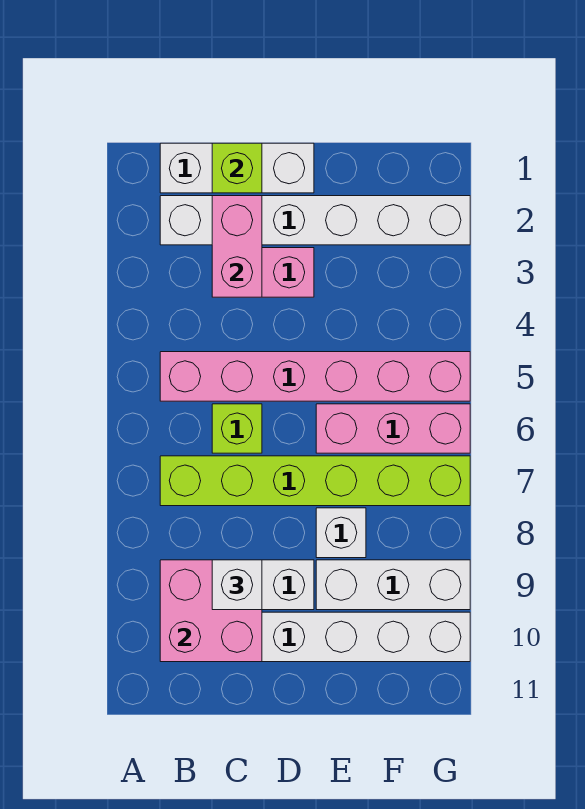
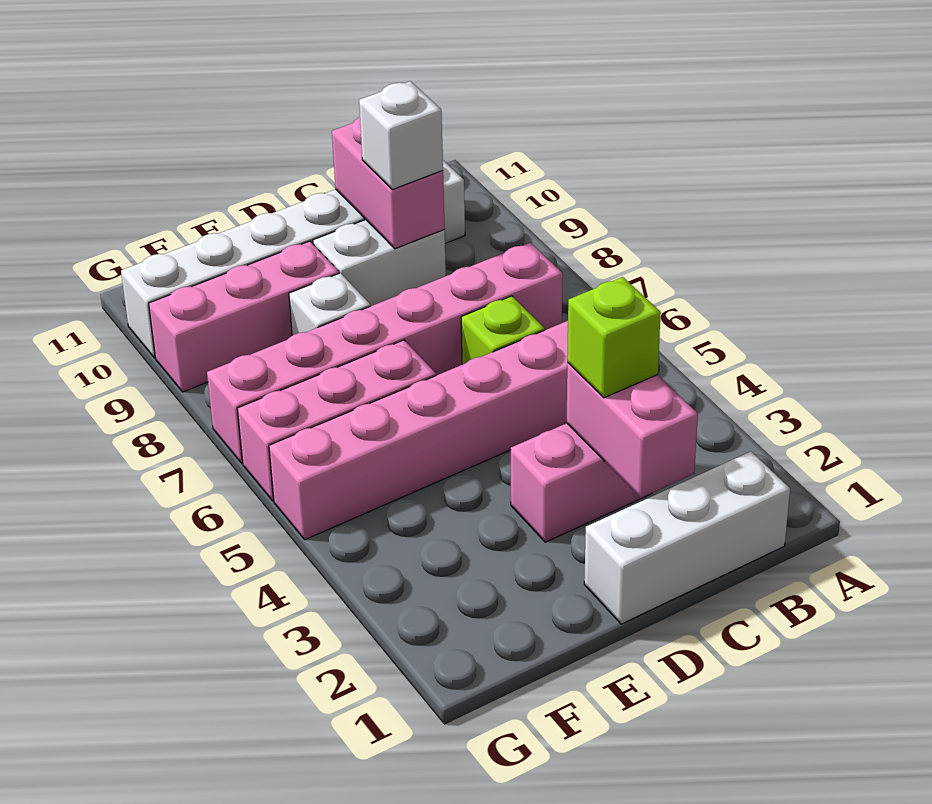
white brick B2:G2 level 1 -> none
lime brick B7:G7 level 1 -> pink brick B7:G7 level 1
pink brick B9:C10 level 2 -> pink brick C9:C10 level 2
lime brick C1 level 2 -> lime brick C3 level 3
white brick E9:G9 level 1 -> pink brick E9:G9 level 1

